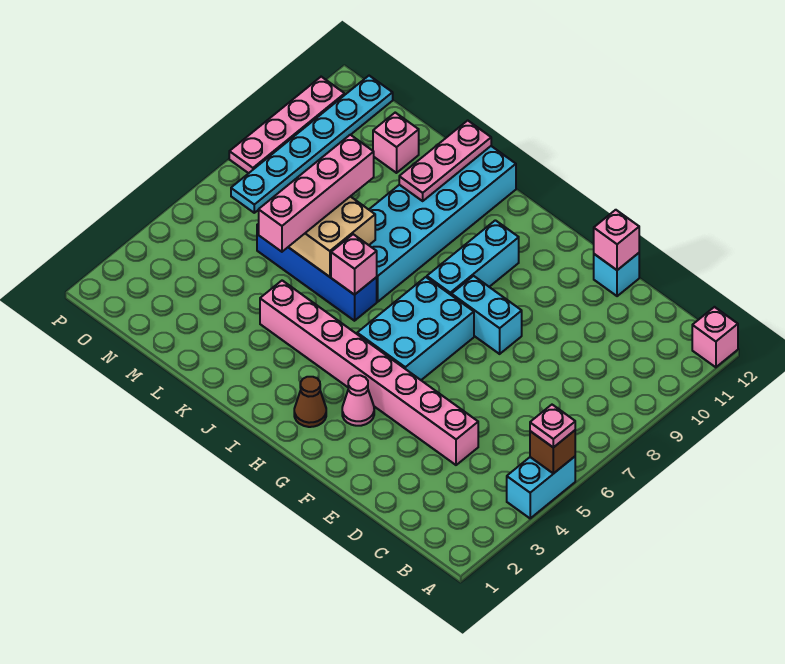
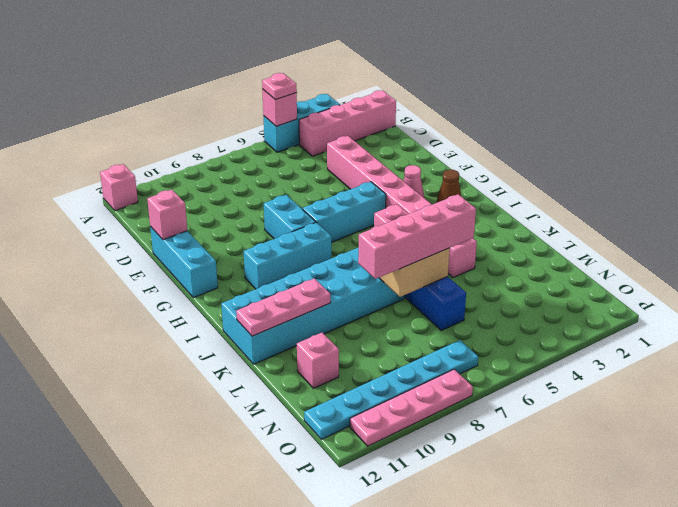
cyan brick A4:A5 level 1 -> cyan brick A3:A5 level 1
brown brick A5 level 2 -> pink brick A5 level 2
none -> pink brick B1:B4 level 1
cyan brick E12 level 1 -> cyan brick E12:G12 level 1
cyan brick G5:H7 level 1 -> cyan brick G5:G7 level 1

